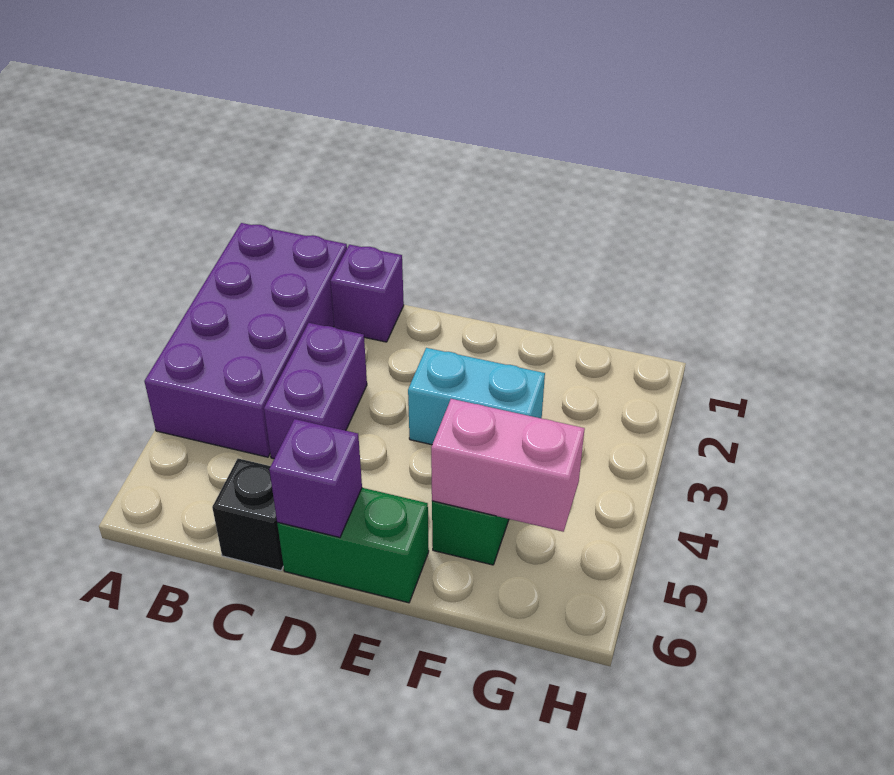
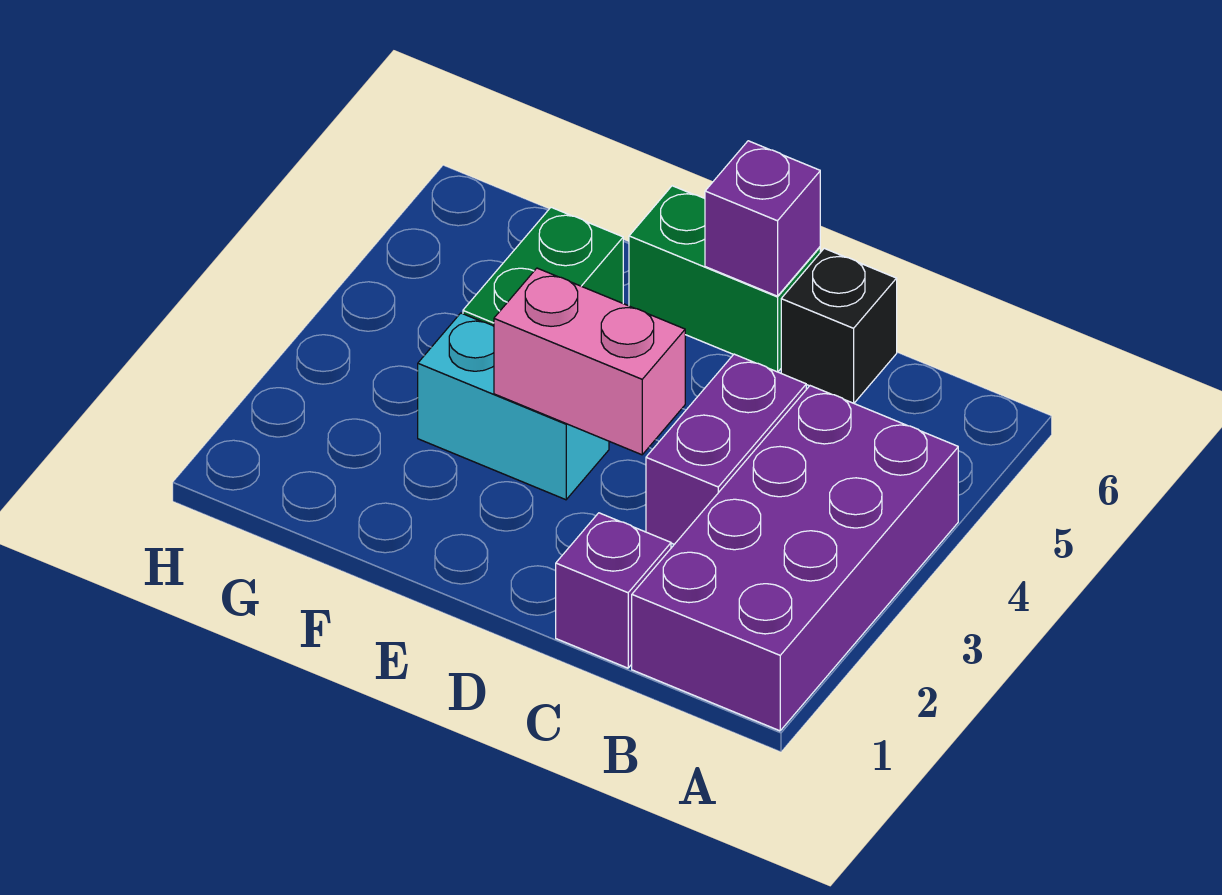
pink brick F5:G5 level 2 -> pink brick D3:E3 level 2

